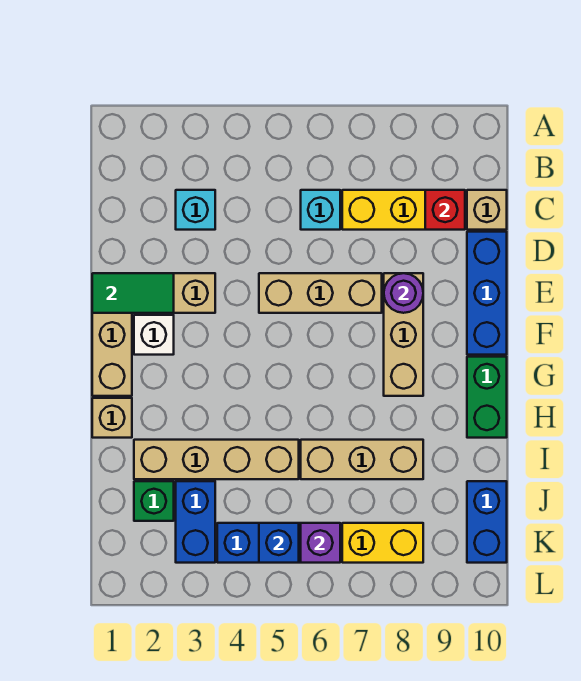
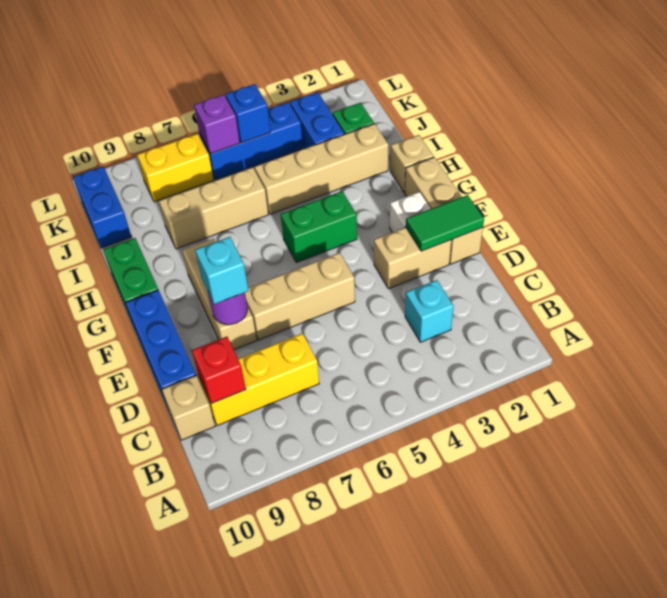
cyan brick C6 level 1 -> cyan brick E8 level 3
none -> green brick G4:G5 level 1

